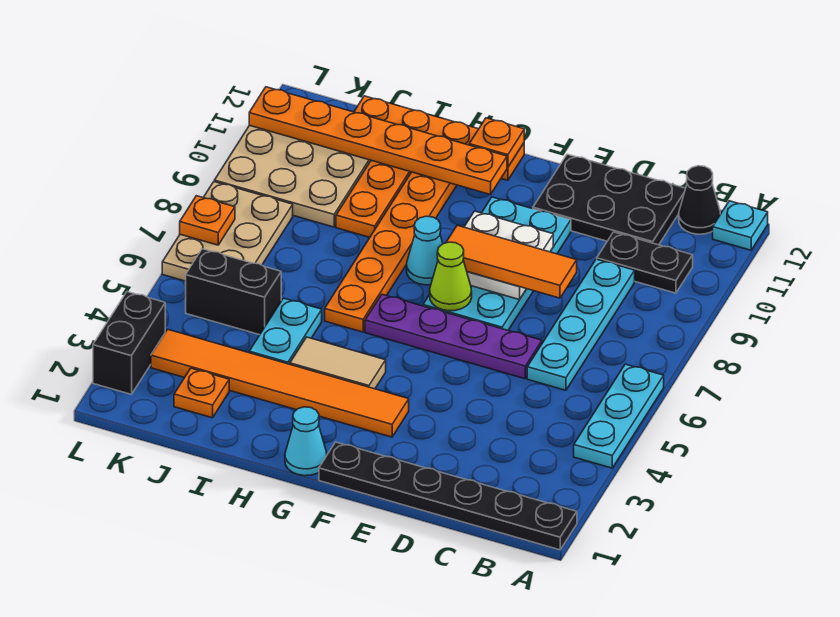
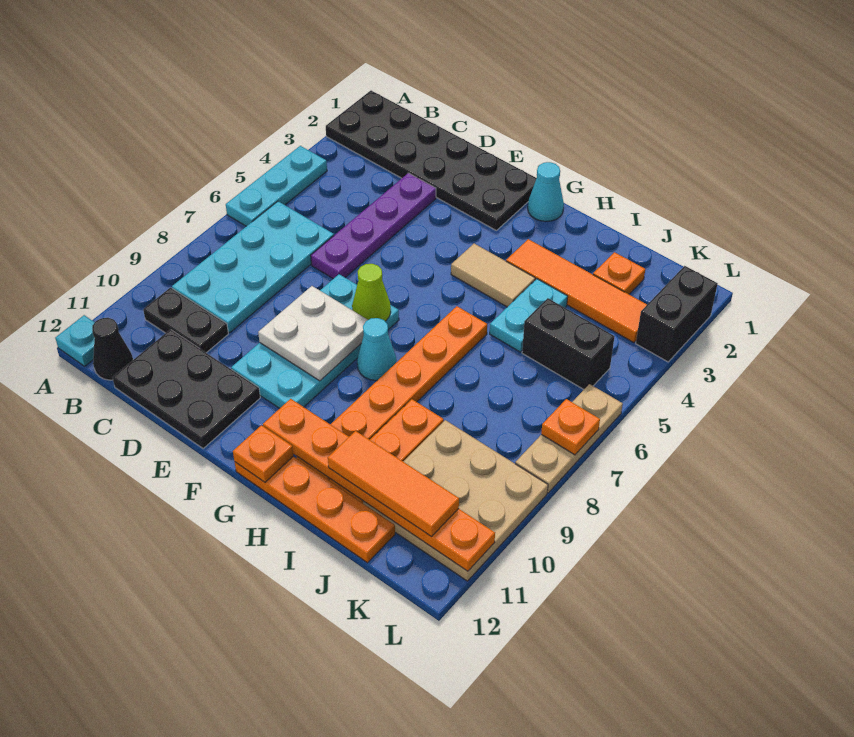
black plate A1:F1 level 1 -> black plate A1:F2 level 1
cyan plate C6:C9 level 1 -> cyan plate B6:C9 level 1
purple plate D6:G6 level 1 -> purple plate D3:D6 level 1
orange tile D8:F8 level 3 -> orange tile I11:K11 level 3
orange tile F3:K3 level 1 -> orange tile H3:K3 level 1
tan plate K6:L8 level 1 -> tan plate L6:L8 level 1

